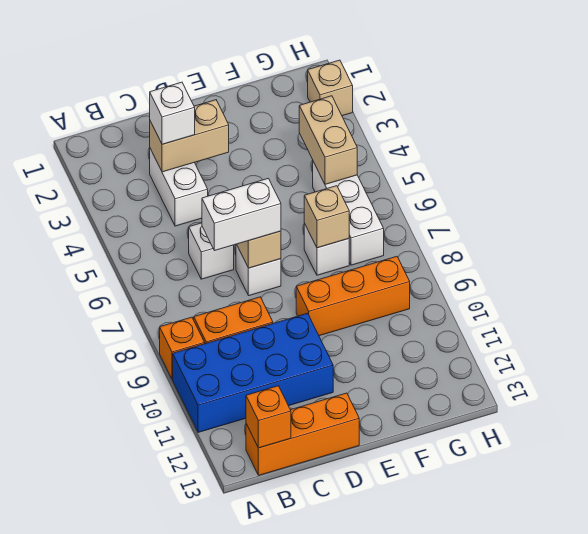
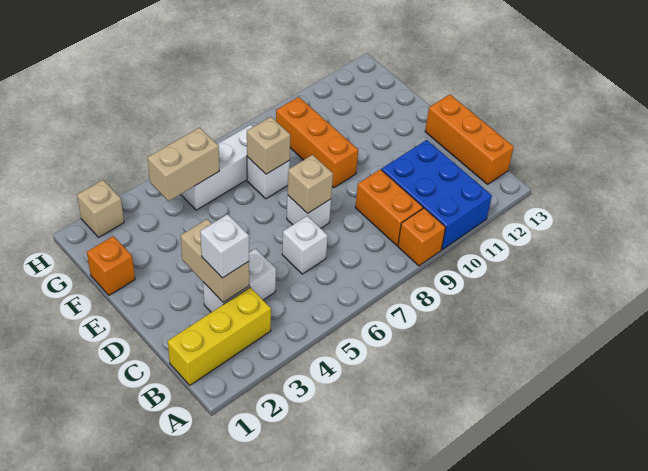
blue brick A10:D11 level 1 -> blue brick A10:C11 level 1
none -> yellow brick B1:B3 level 1
orange brick B13 level 2 -> orange brick F1 level 1
white brick C7:D7 level 3 -> none

